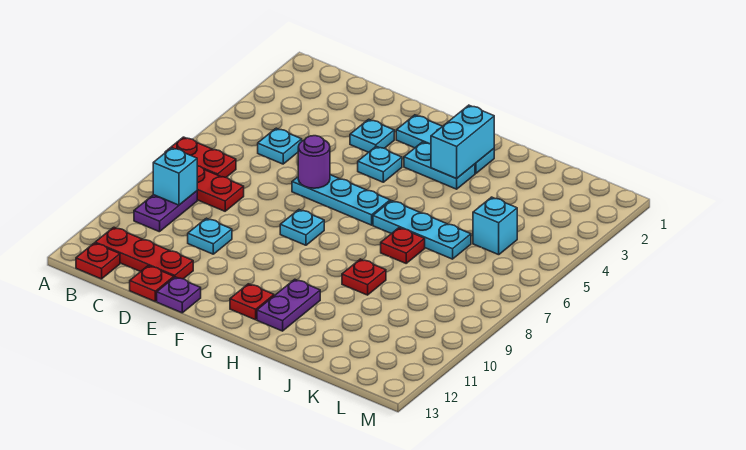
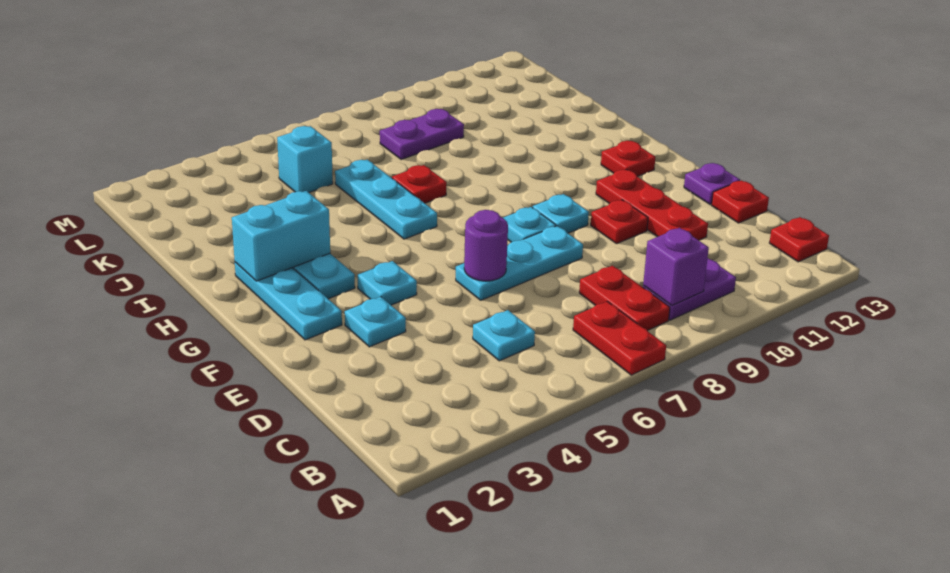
cyan brick B9 level 2 -> purple brick B9 level 2
red plate B12:D12 level 1 -> red plate D11:F11 level 1
cyan plate D10 level 1 -> cyan plate F9 level 1
cyan plate E6:G6 level 1 -> cyan plate E6:E8 level 1
purple plate H11:H12 level 1 -> purple plate K8:K9 level 1
red plate I9 level 1 -> red plate E10 level 1

